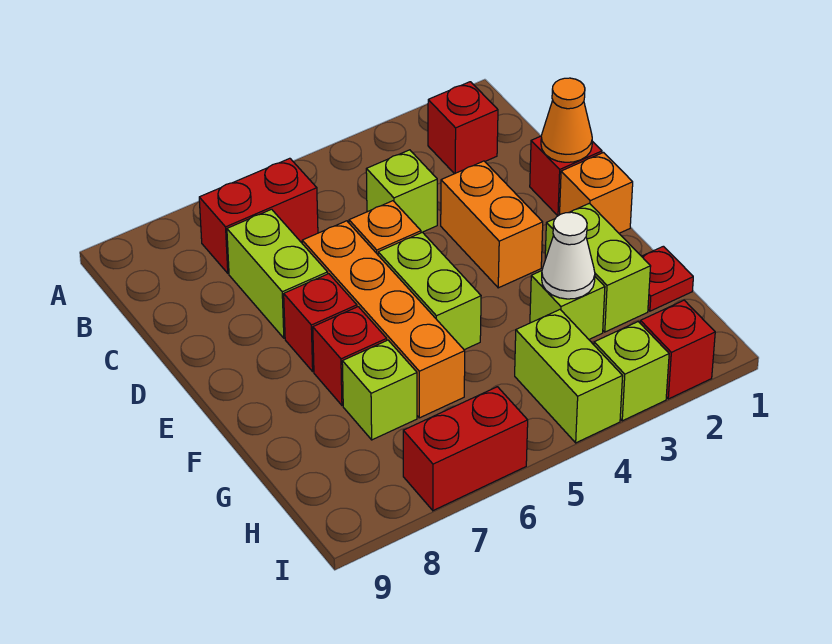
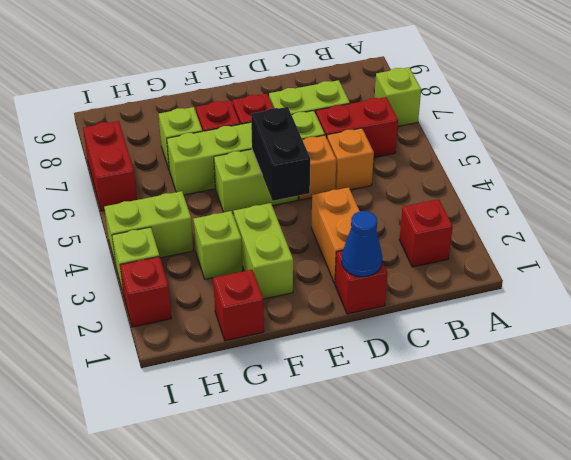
red brick B6:B7 level 1 -> red brick B6:C6 level 1
lime brick C4 level 1 -> lime brick A7 level 1
orange cone D1 level 2 -> blue cone D1 level 2
orange brick D3:E3 level 1 -> orange brick D2:D3 level 1
orange brick D6:G6 level 1 -> lime brick D6:G6 level 1
orange brick E1 level 1 -> orange brick C5 level 1
none -> black brick E4:E5 level 2
lime brick F2:G2 level 1 -> lime brick F2:F3 level 1
red plate G1 level 1 -> red brick G1 level 1
white cone G3 level 2 -> none

